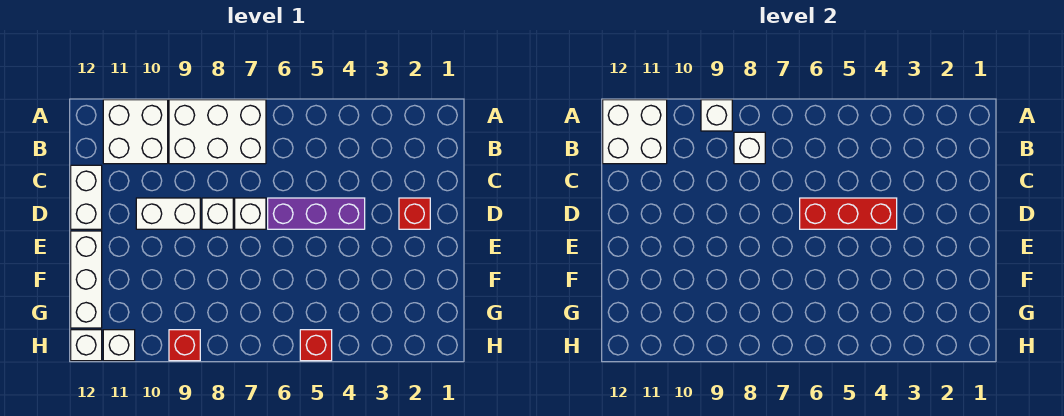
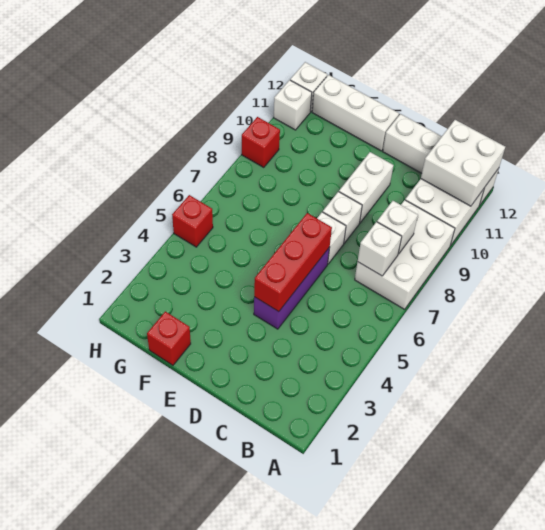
white brick A9 level 2 -> white brick B7 level 2
white brick C12:D12 level 1 -> white brick A12:D12 level 1
red brick D2 level 1 -> red brick F1 level 1

